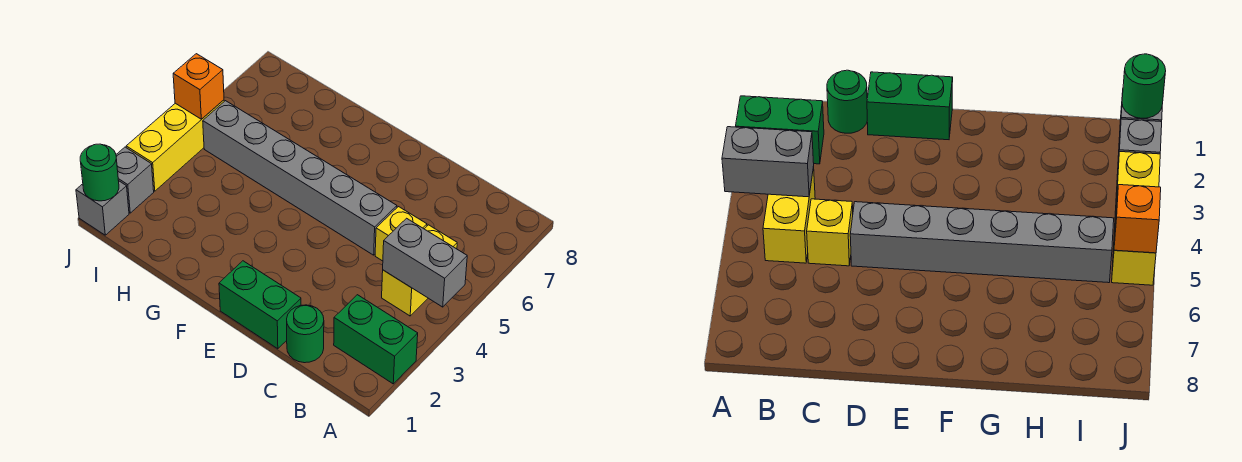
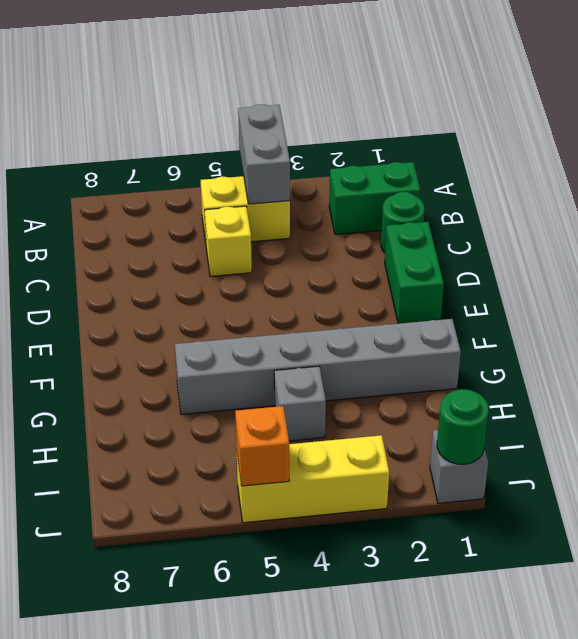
green brick A2:B2 level 1 -> green brick B1:B2 level 1
grey brick D5:I5 level 1 -> grey brick G1:G6 level 1
grey brick J2 level 1 -> grey brick H4 level 1

